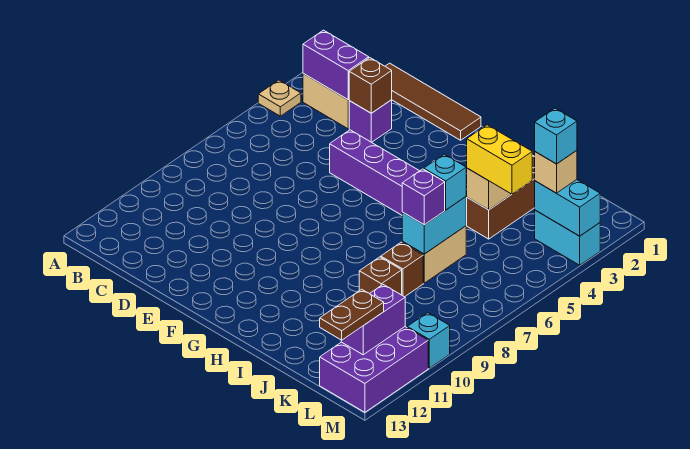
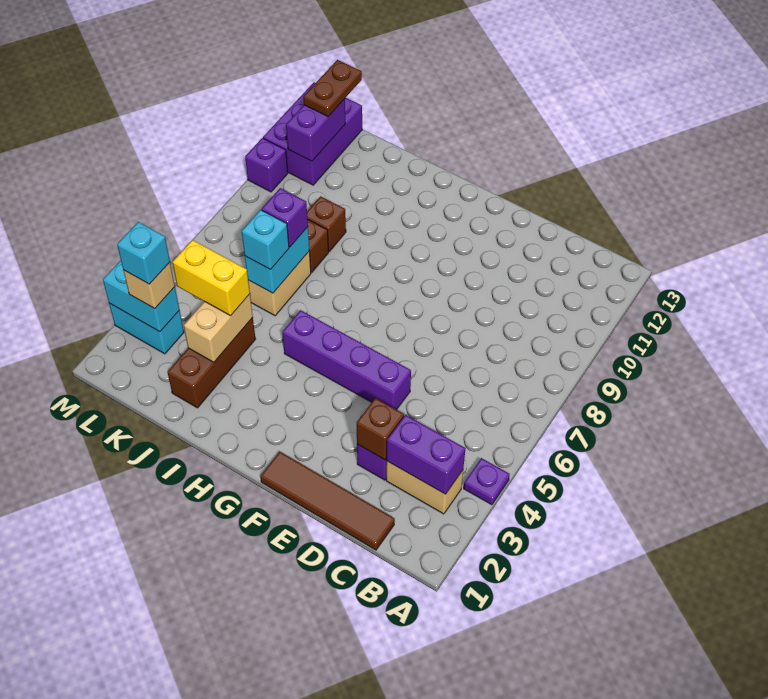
tan plate A4 level 1 -> purple plate A4 level 1
cyan brick M10 level 1 -> purple brick M10 level 1

